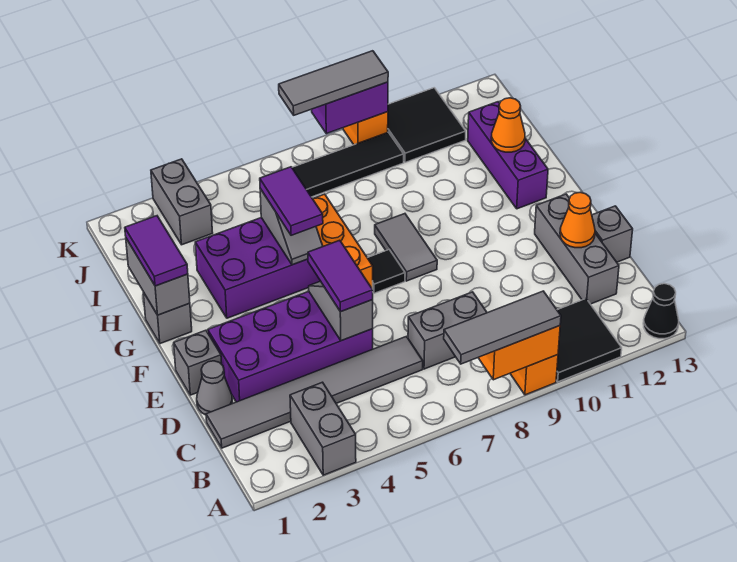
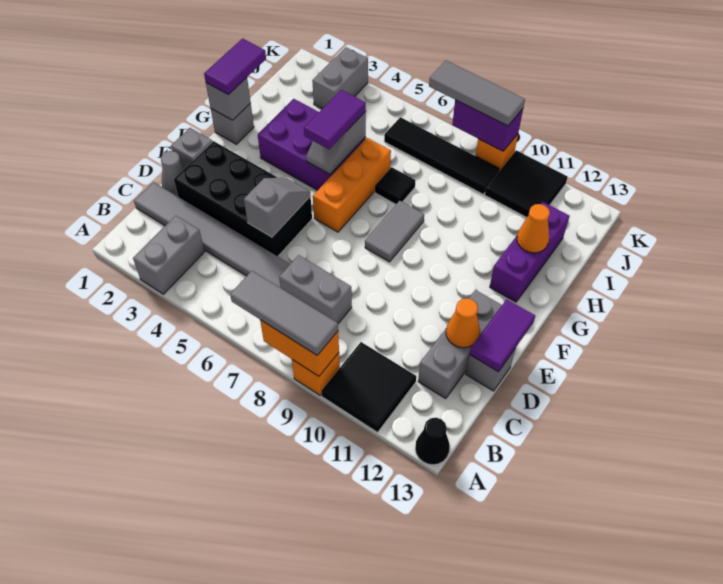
purple brick D2:E5 level 1 -> black brick D2:E5 level 1
purple tile D5:E5 level 3 -> purple tile D13:E13 level 2
black tile F7 level 1 -> black tile H7 level 1
grey brick G1:H1 level 2 -> grey brick G1 level 2

